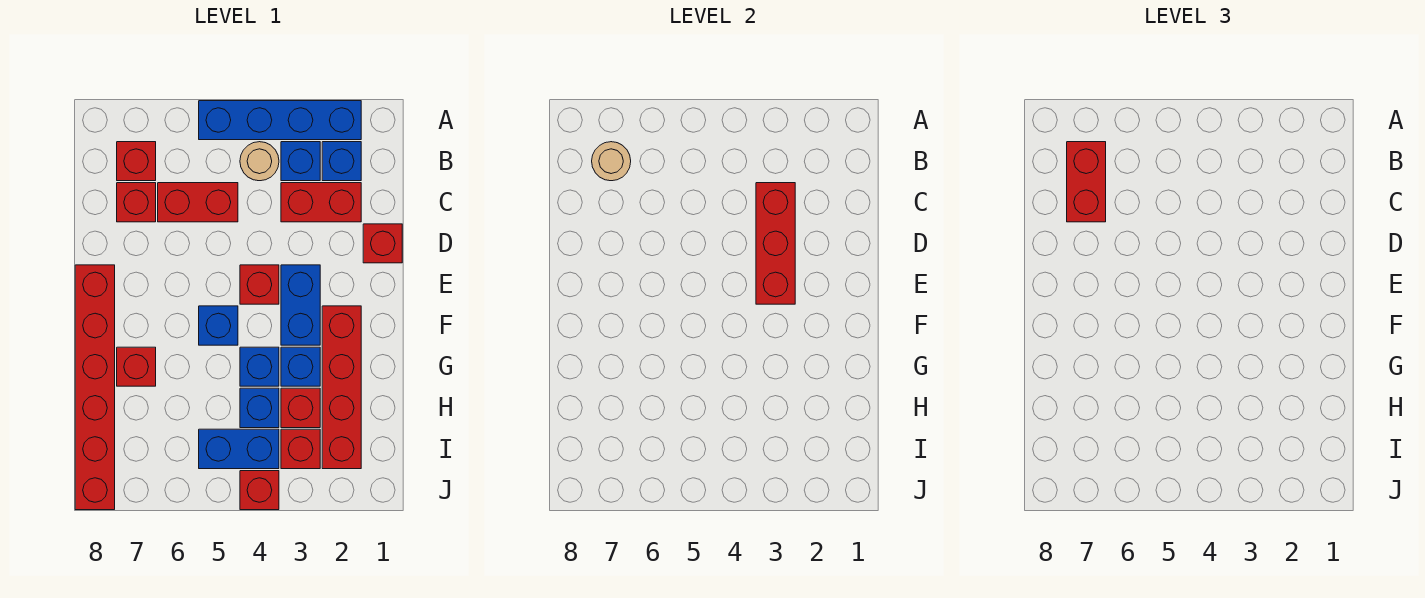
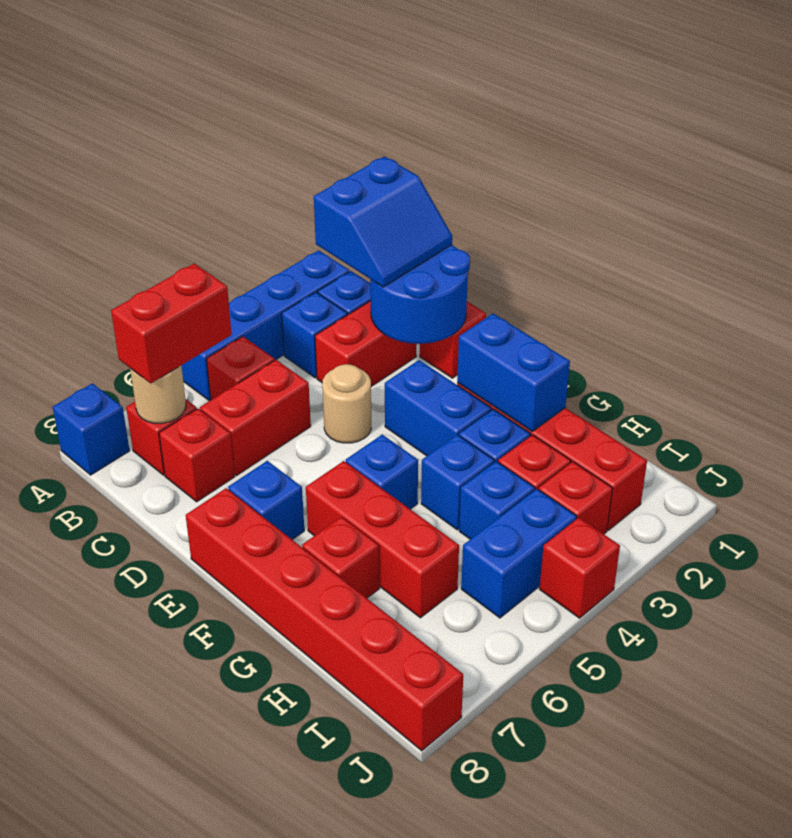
none -> blue brick A8 level 1
none -> blue slope B1:C2 level 3 top B
tan round brick B4 level 1 -> tan round brick D4 level 1
red brick B7:C7 level 3 -> red brick B6:B7 level 3
none -> blue round brick C1:D2 level 2
red brick C3:E3 level 2 -> red brick F6:H6 level 1
red brick E4 level 1 -> red brick B5 level 1
none -> blue brick E7 level 1
none -> blue brick F2:G2 level 2

